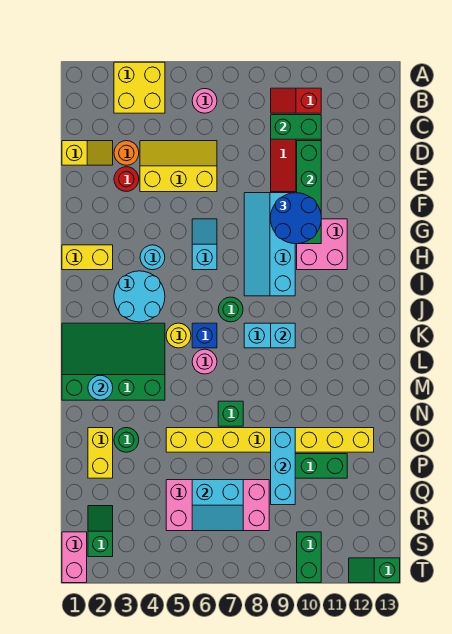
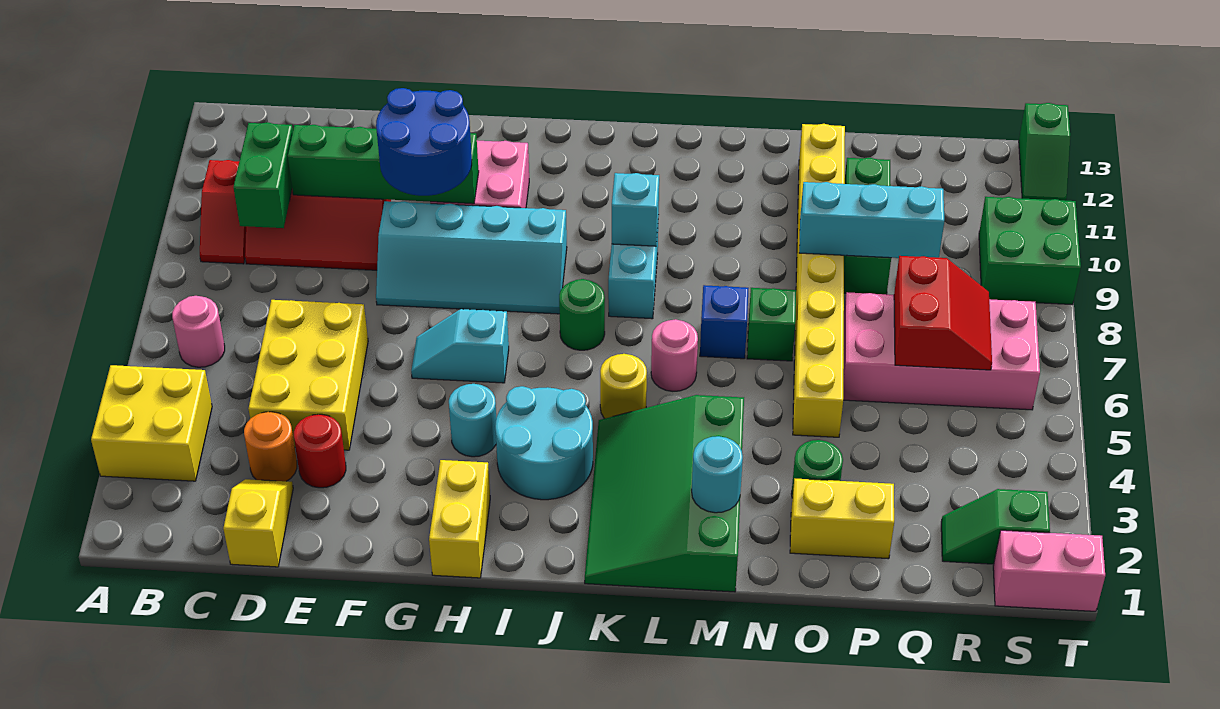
yellow slope D4:E6 level 1 top E -> yellow brick D4:E6 level 1
blue brick K6 level 1 -> blue brick M7 level 1
pink brick Q5:R8 level 1 -> pink brick P6:S7 level 1
cyan slope Q6:R7 level 2 top Q -> red slope Q6:R7 level 2 top Q
green brick S10:T10 level 1 -> green brick S9:T10 level 1

